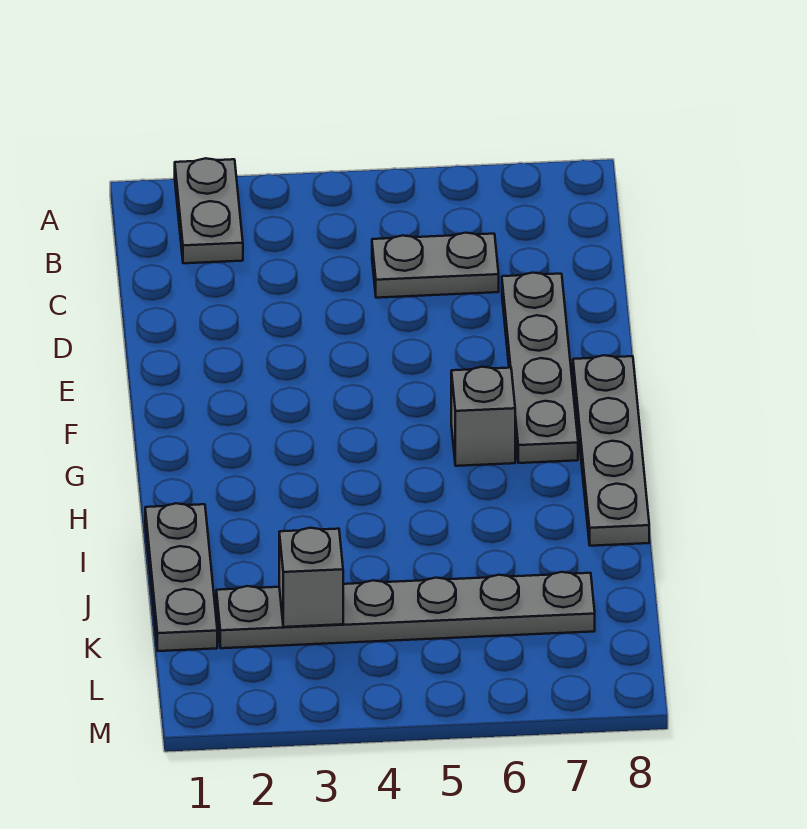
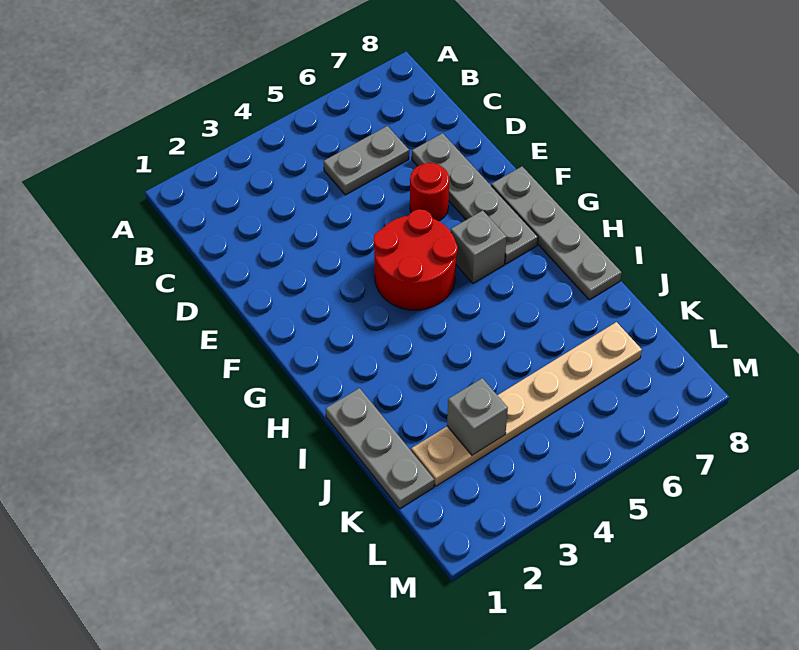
grey plate A2:B2 level 1 -> none
none -> red round brick E6 level 1
none -> red round brick F4:G5 level 1
grey plate K2:K7 level 1 -> tan plate K2:K7 level 1

